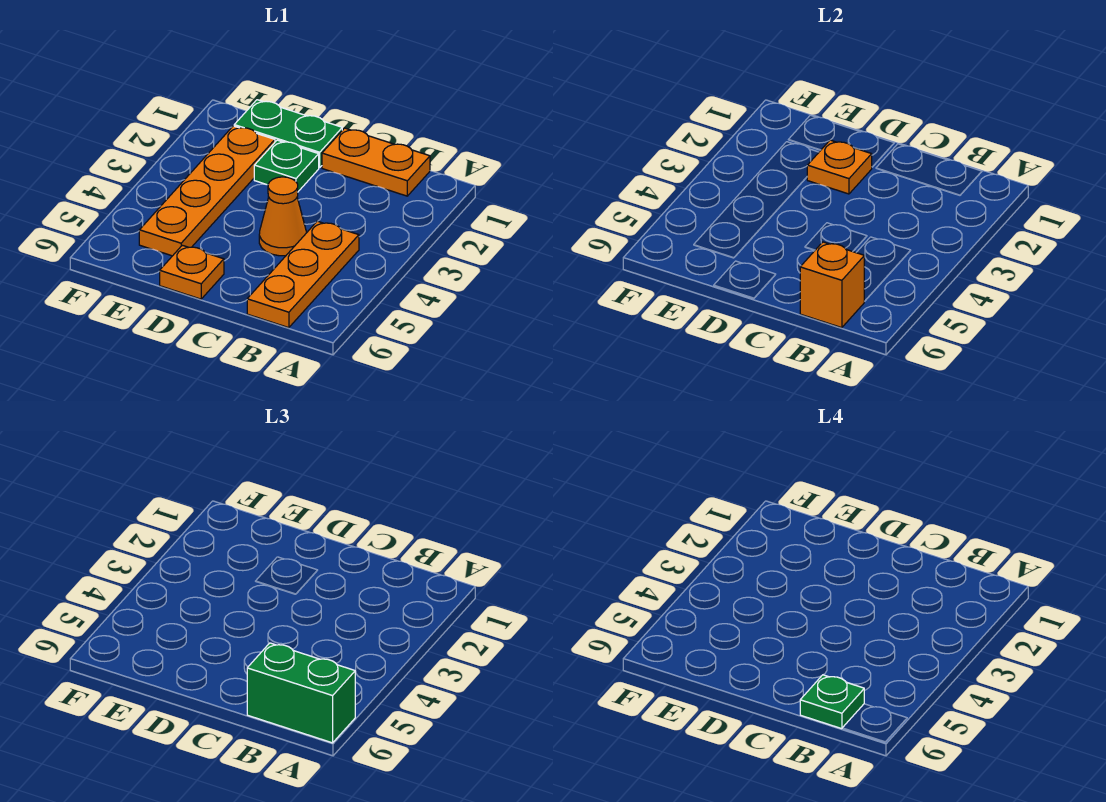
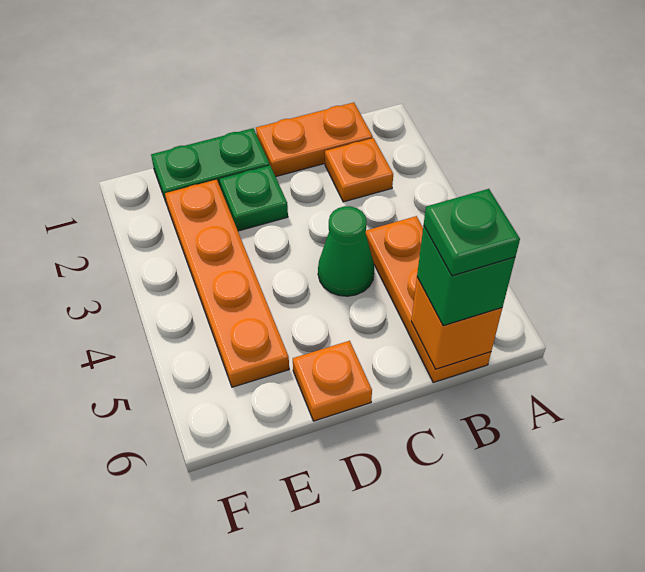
green brick A6:B6 level 3 -> green brick B6 level 3
orange cone C4 level 1 -> green cone C4 level 1
orange plate D2 level 2 -> orange plate B2 level 1

